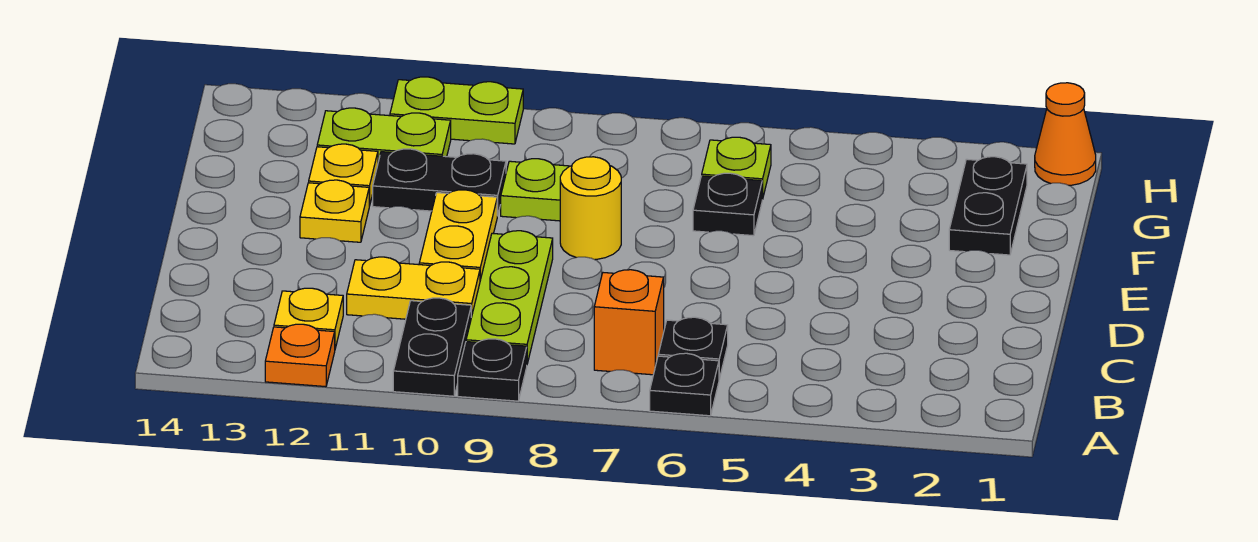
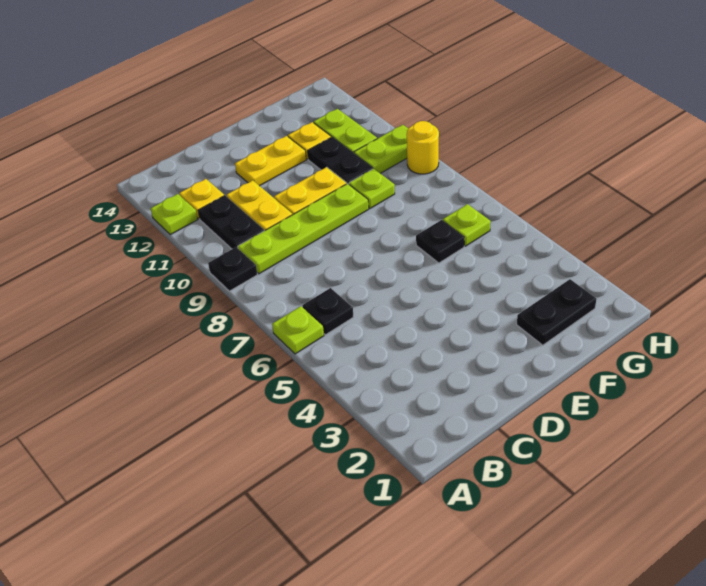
black plate A6 level 1 -> lime plate A6 level 1
black plate A10:B10 level 1 -> black plate B10:B11 level 1
orange plate A12 level 1 -> lime plate A12 level 1
orange brick B7 level 1 -> none
lime plate B9:D9 level 1 -> lime plate B9:E9 level 1
yellow round brick E8 level 1 -> yellow round brick H9 level 1
yellow plate E12 level 1 -> yellow plate D12:E12 level 1
orange cone H1 level 1 -> none
lime plate H10:H11 level 1 -> lime plate G10:H10 level 1

